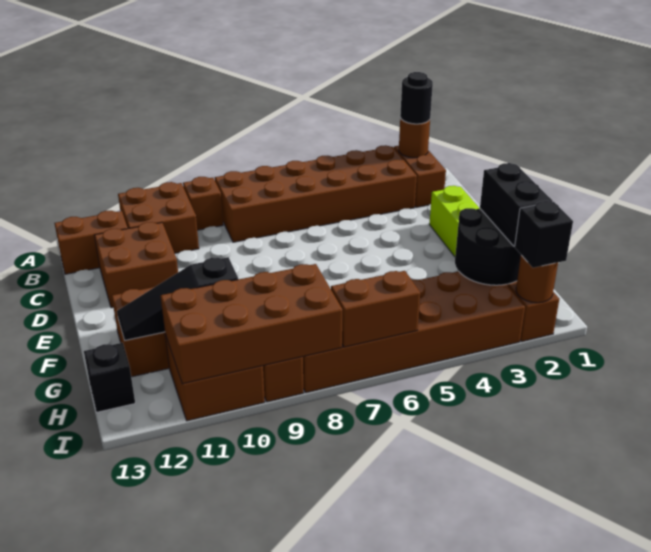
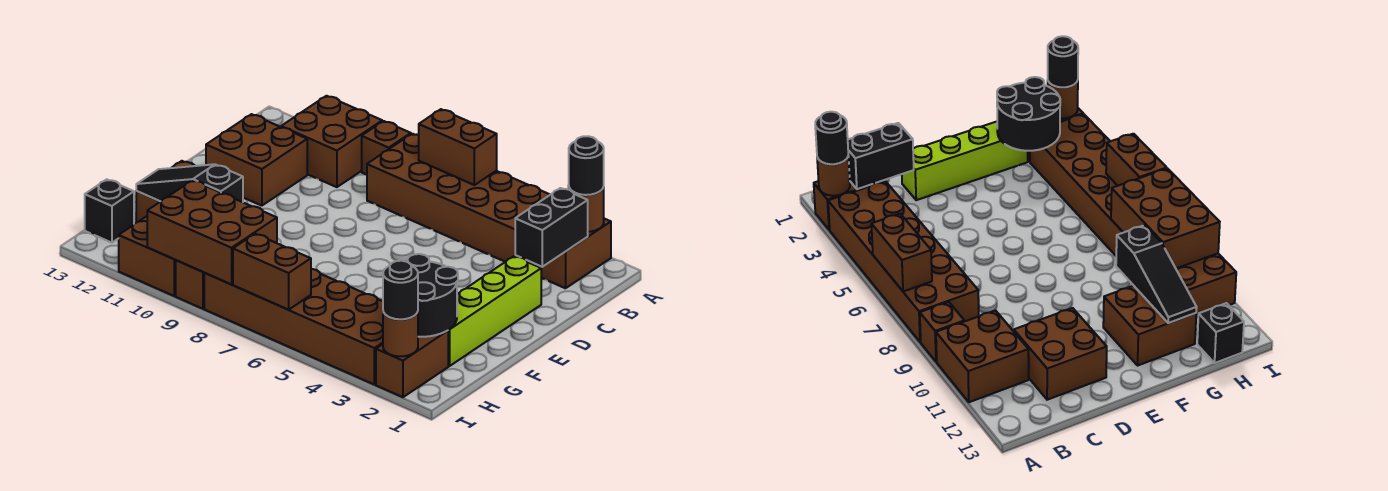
brown brick B12:B13 level 1 -> brown brick A6:A7 level 2
black brick G2:H2 level 3 -> black brick B2:C2 level 2
brown brick H8:I11 level 2 -> brown brick H8:I10 level 2
black brick I2 level 3 -> black round brick I2 level 3

